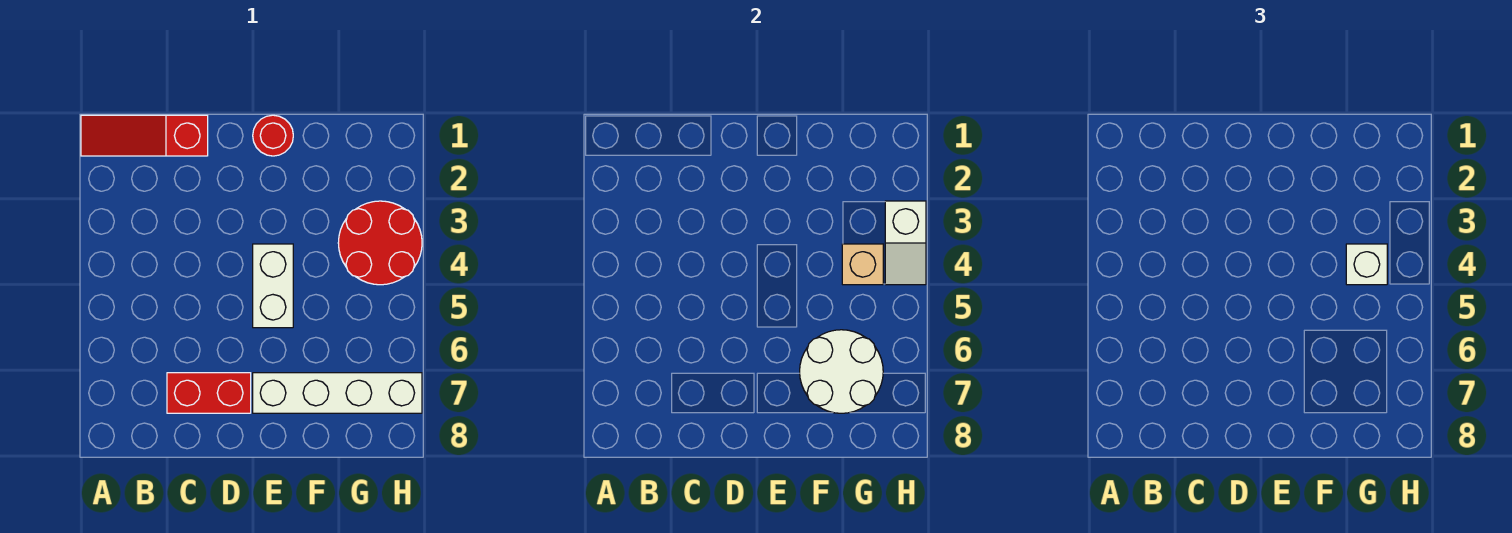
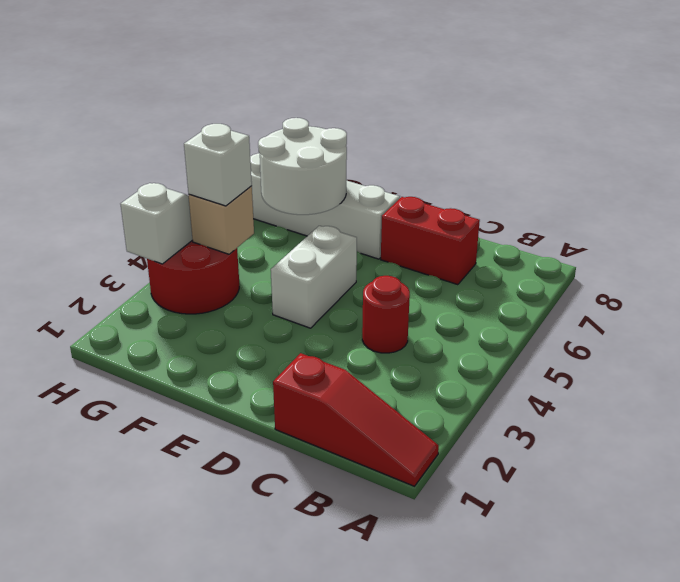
red round brick E1 level 1 -> red round brick C4 level 1

